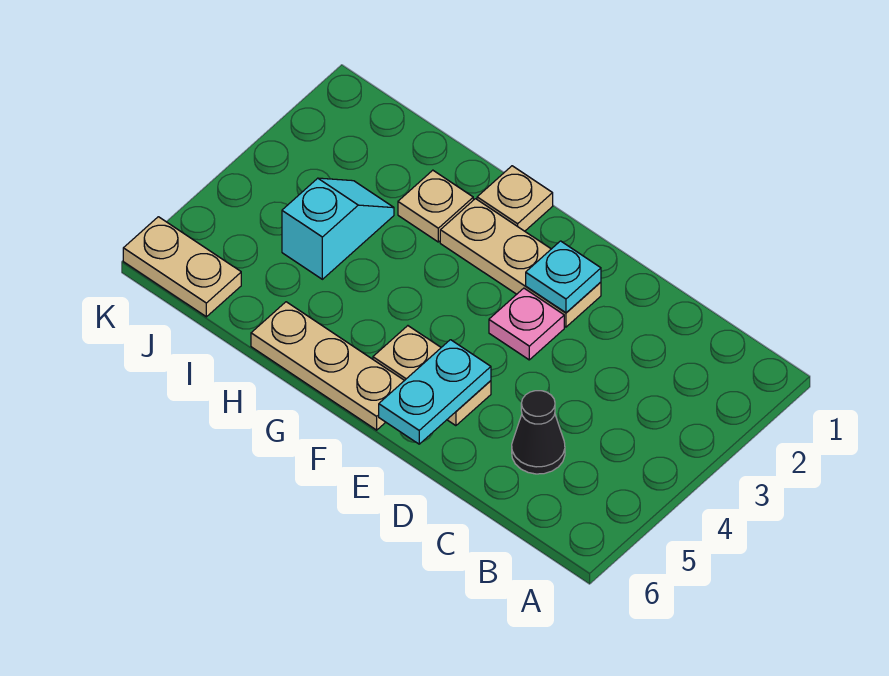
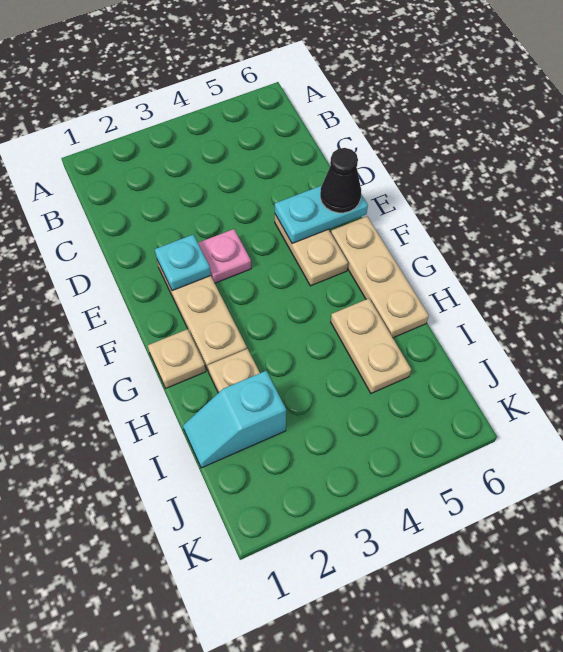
black cone C5 level 1 -> black cone E6 level 3
cyan slope I3:I4 level 1 top 4 -> cyan slope I1:I2 level 1 top 2
tan plate J6:K6 level 1 -> tan plate H5:I5 level 1

